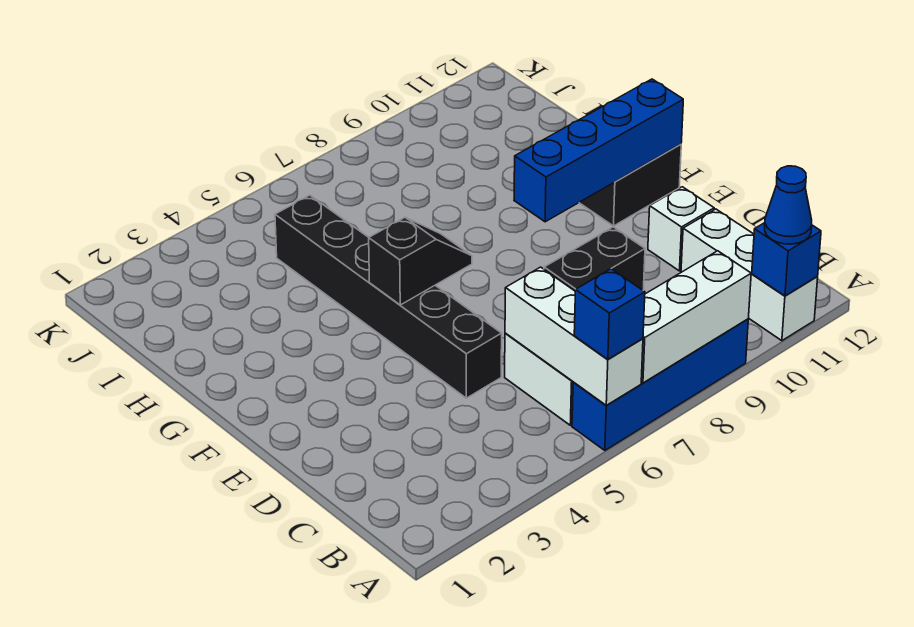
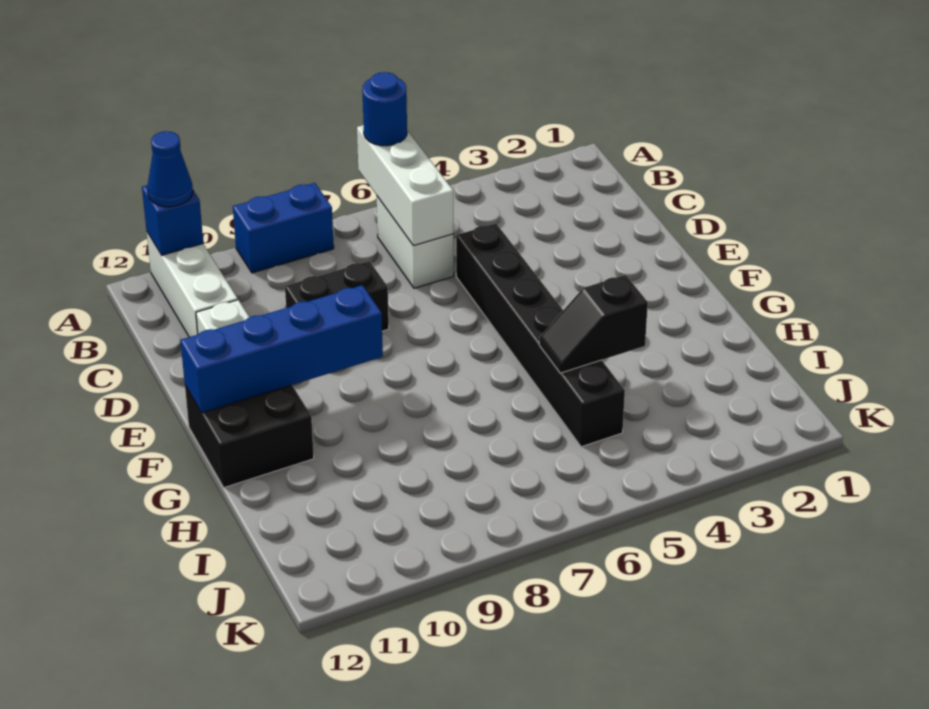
blue brick A6:A9 level 1 -> blue brick A8:A9 level 1
blue brick A6 level 3 -> blue round brick A6 level 3
white brick A7:A9 level 2 -> none
black slope F5:F6 level 2 top 5 -> black slope H4:H5 level 2 top 4

